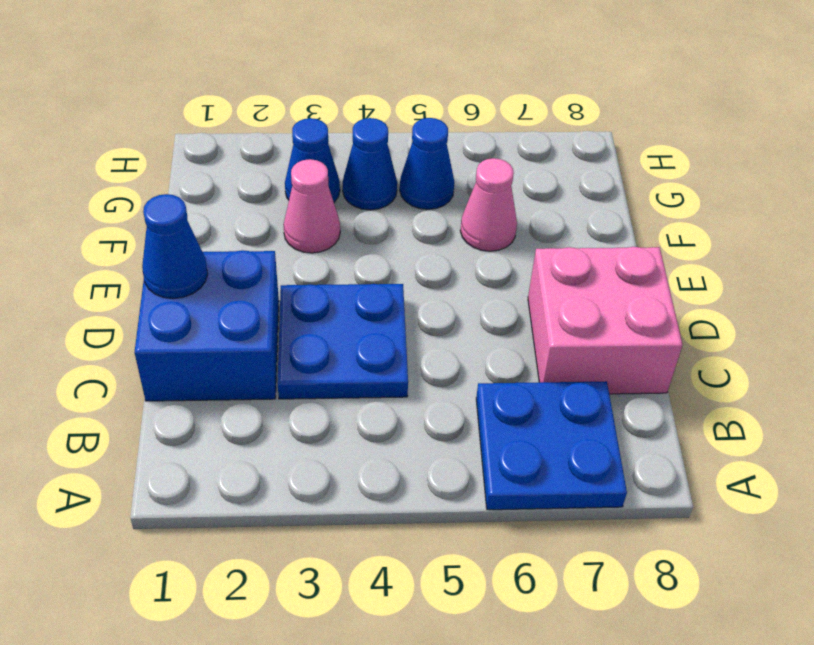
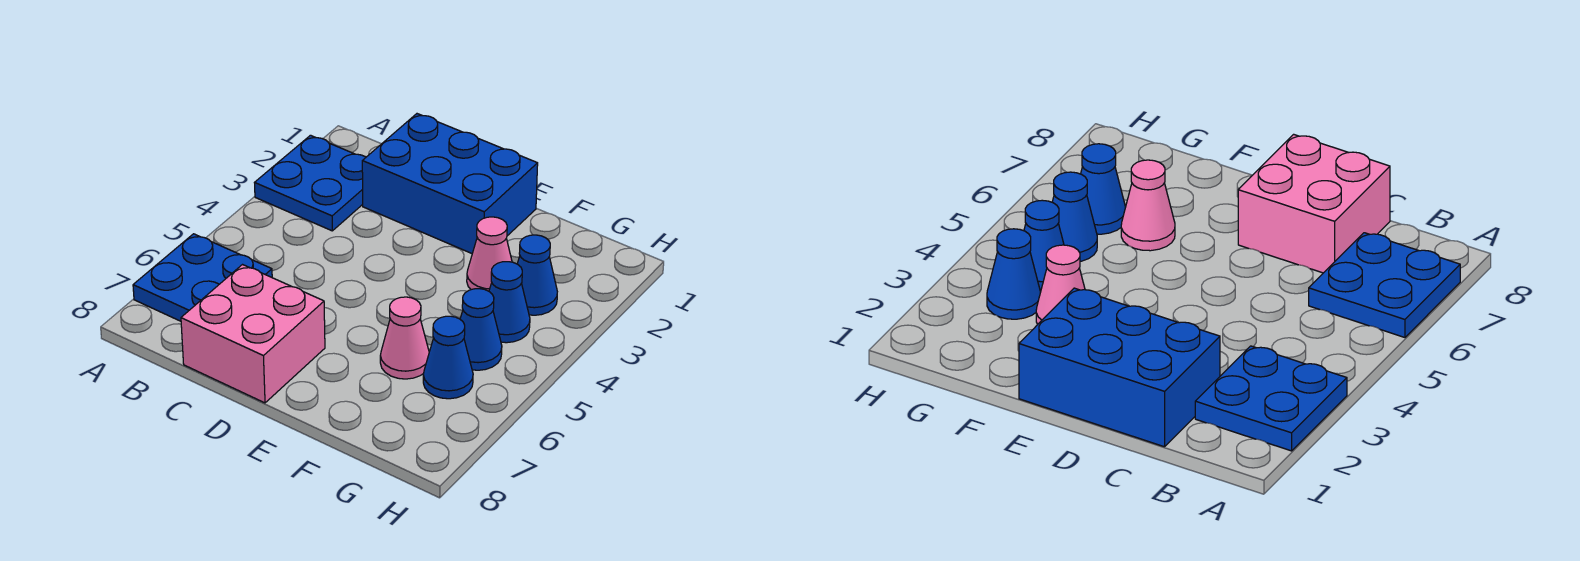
blue brick C1:D2 level 1 -> blue brick C1:E2 level 1
blue plate C3:D4 level 1 -> blue plate A2:B3 level 1
blue cone D1 level 2 -> blue cone G6 level 1

